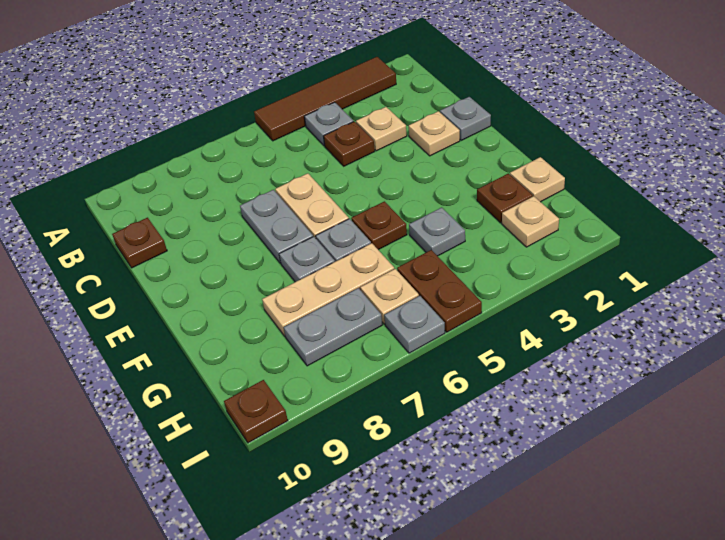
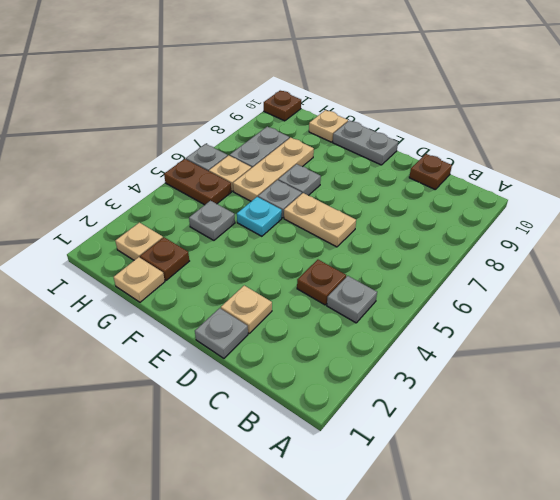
brown tile A2:A5 level 1 -> none
tan plate C3 level 1 -> tan plate G10 level 1
grey plate D7:E7 level 1 -> grey plate E10:F10 level 1
brown plate F5 level 1 -> cyan plate F5 level 1

